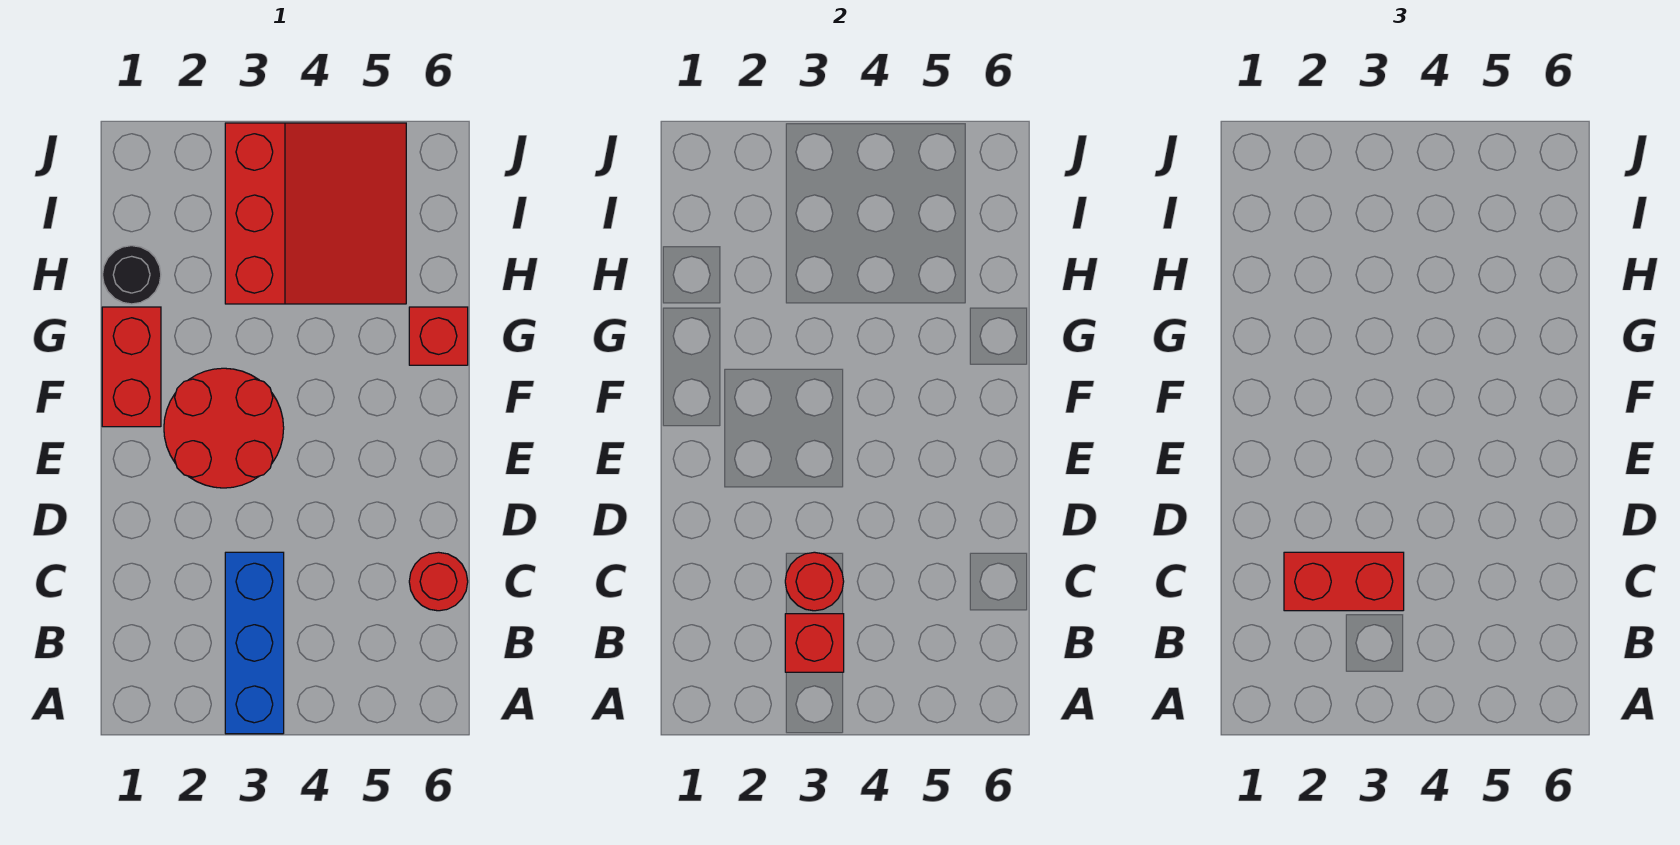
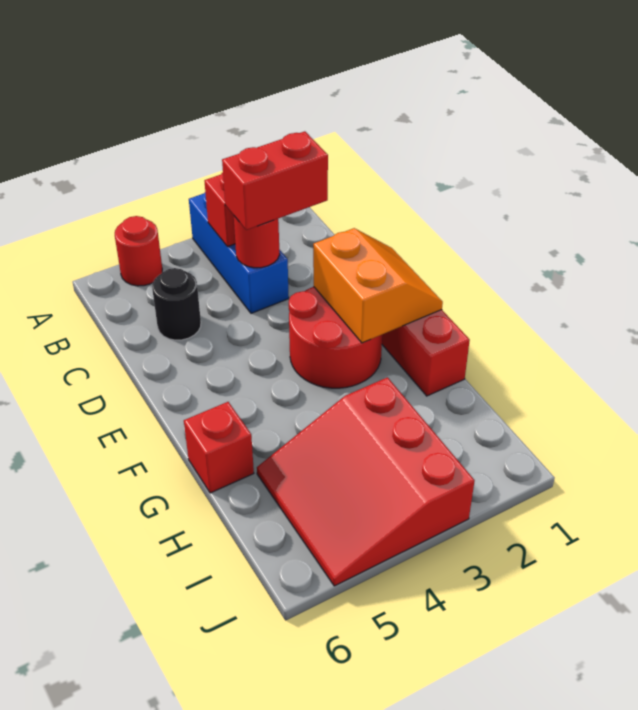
red round brick C6 level 1 -> red round brick A5 level 1
none -> orange slope E1:F2 level 2 top 2
black round brick H1 level 1 -> black round brick C5 level 1

